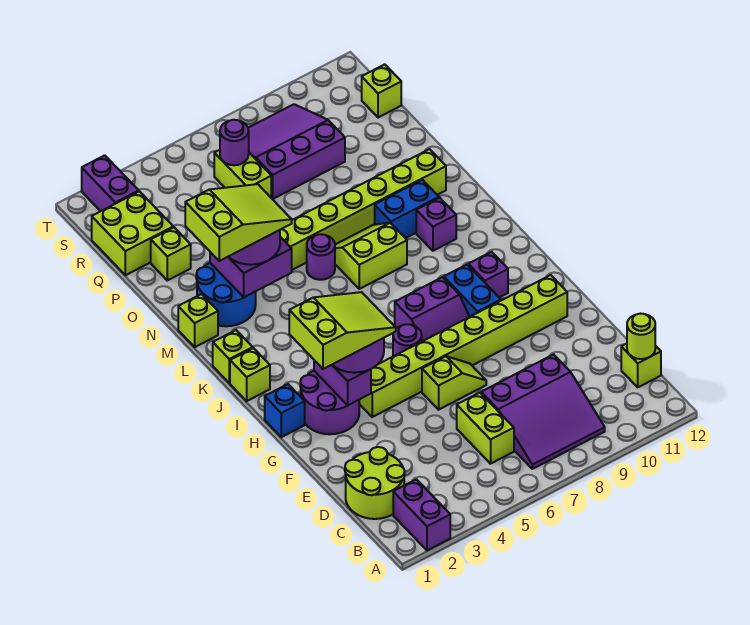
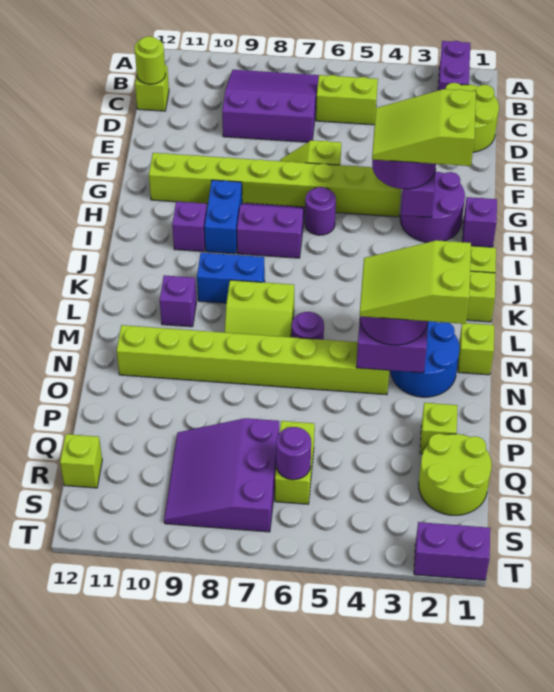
lime brick C6:D6 level 1 -> lime brick C5:C6 level 1
blue brick H1 level 1 -> purple brick H1 level 1
blue brick M9:M10 level 1 -> blue brick K8:K9 level 1
lime brick Q1:R2 level 1 -> lime round brick Q1:R2 level 1
purple slope Q7:S9 level 1 top Q -> purple slope Q7:S9 level 1 top 7
purple brick S2:T2 level 1 -> purple brick T1:T2 level 1

